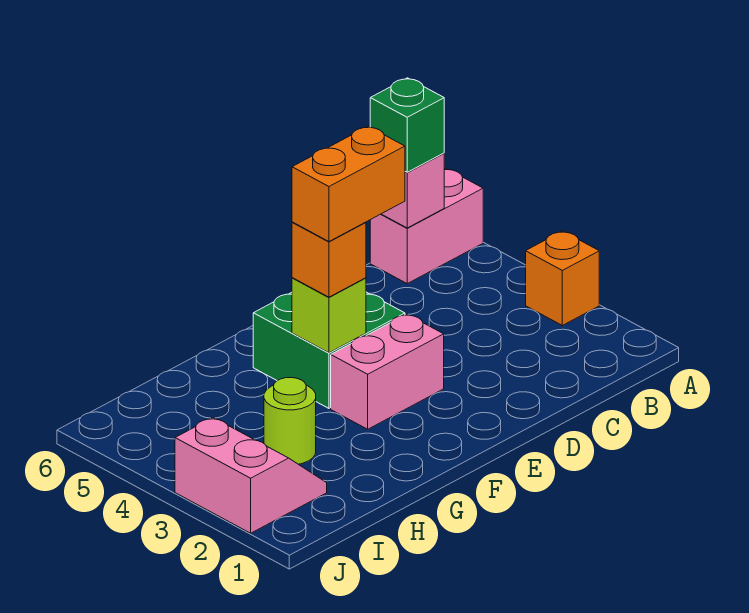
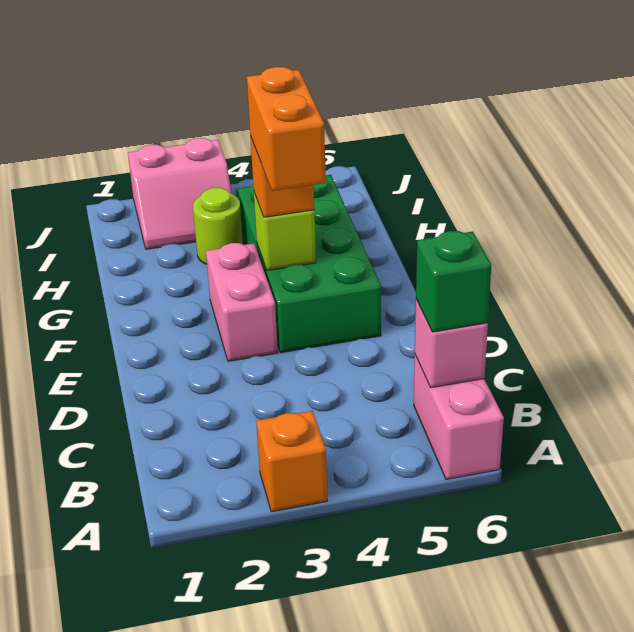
green brick E4:F5 level 1 -> green brick E4:H5 level 1

